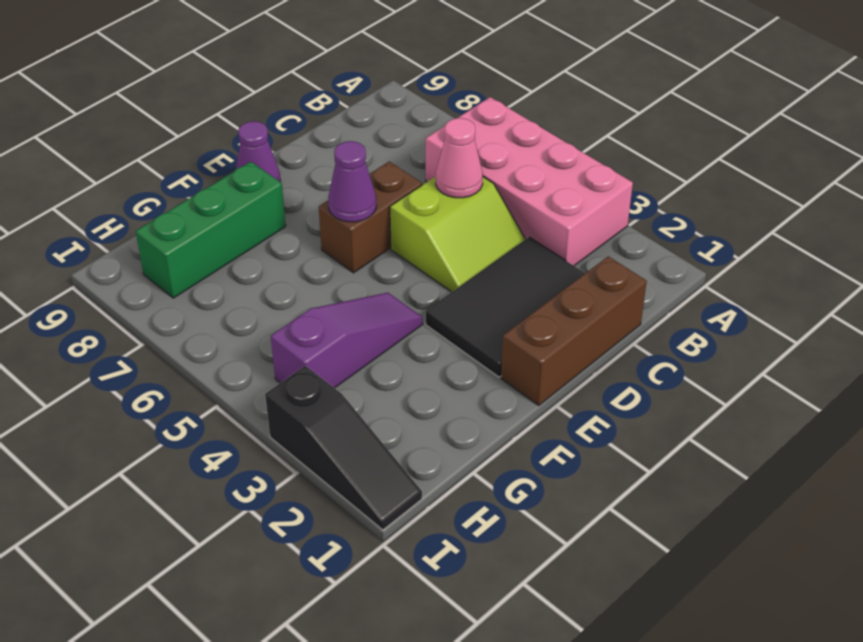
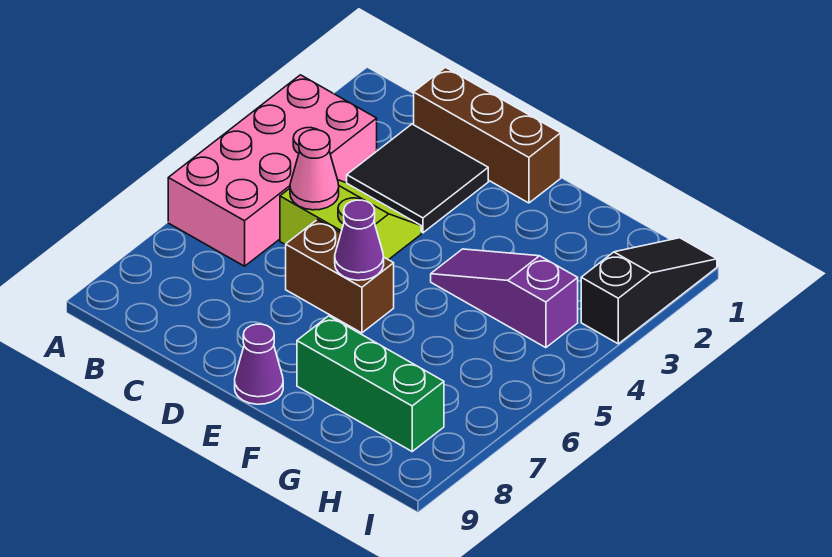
black tile C2:E3 level 1 -> black tile C2:D3 level 1

